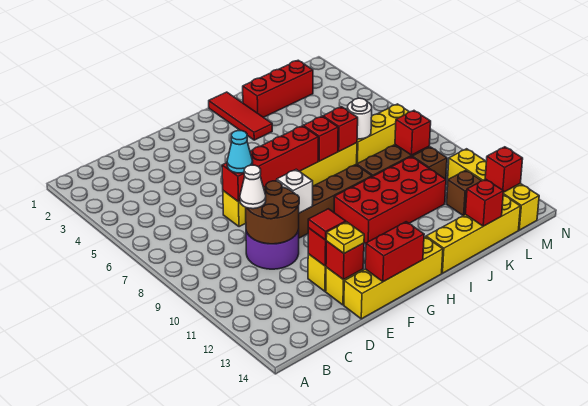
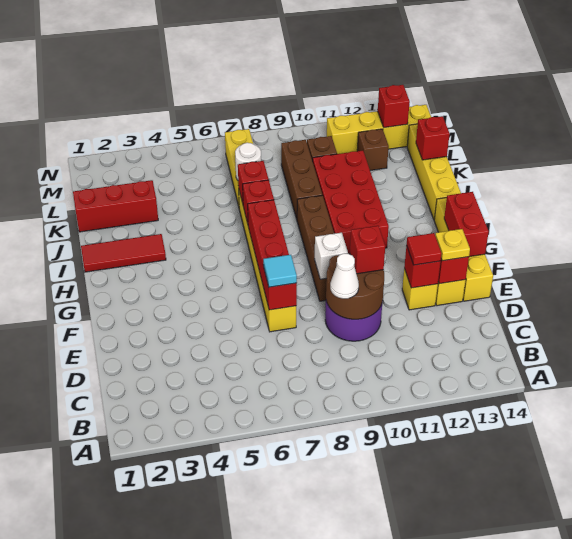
cyan cone E7 level 3 -> cyan tile E7 level 3
red brick J2:L2 level 1 -> red brick K1:K3 level 1
red brick L9 level 2 -> red brick E10 level 3

